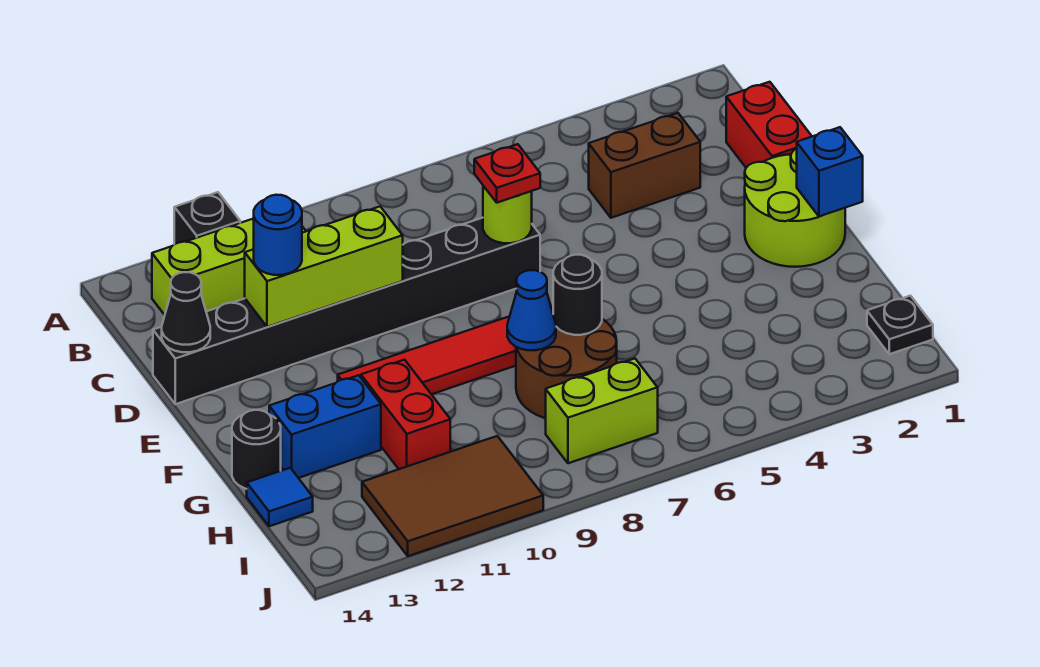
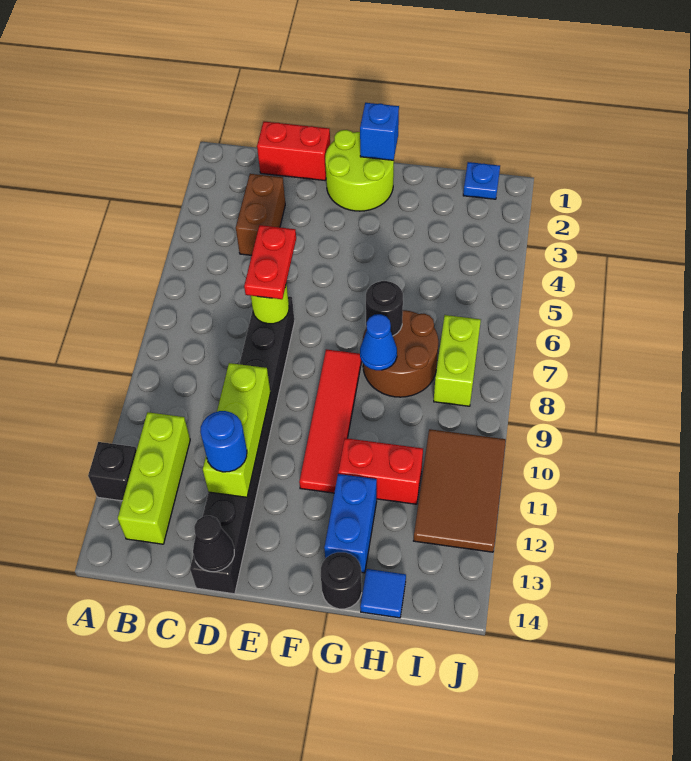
red plate D7 level 3 -> red plate D6:D7 level 3
black plate I1 level 1 -> blue plate I1 level 1

